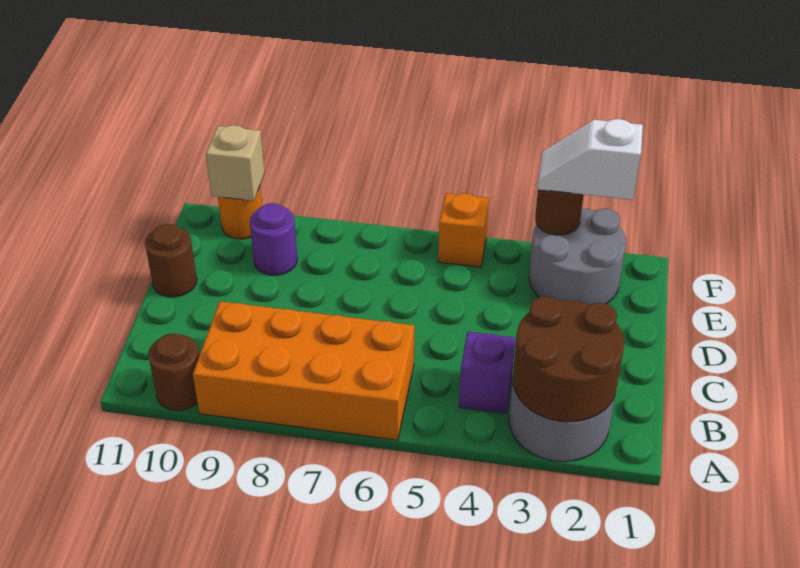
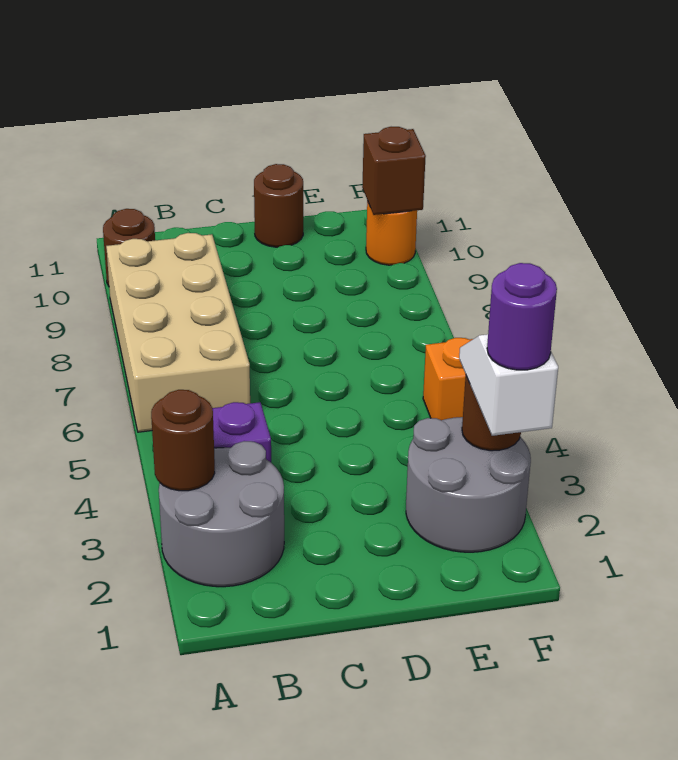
brown round brick A2:B3 level 2 -> brown round brick A3 level 2
orange brick A6:B9 level 1 -> tan brick A6:B9 level 1
purple round brick E9 level 1 -> purple round brick F2 level 4
tan brick F10 level 2 -> brown brick F10 level 2

